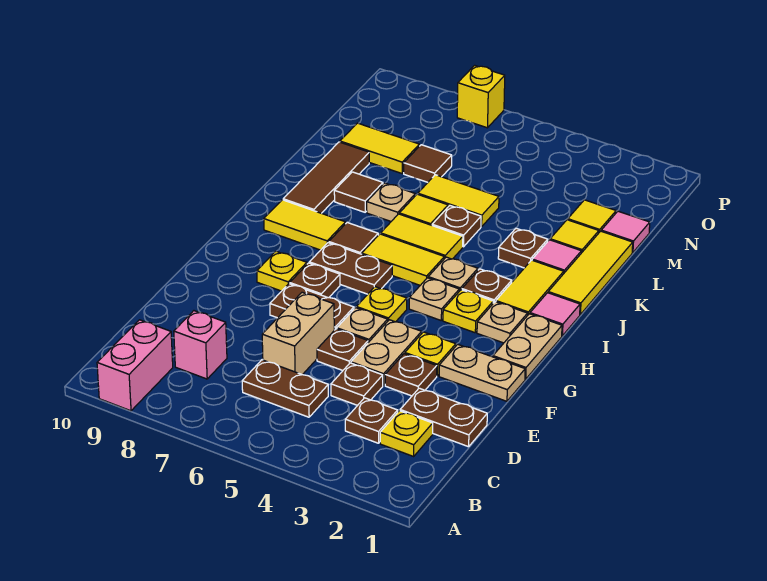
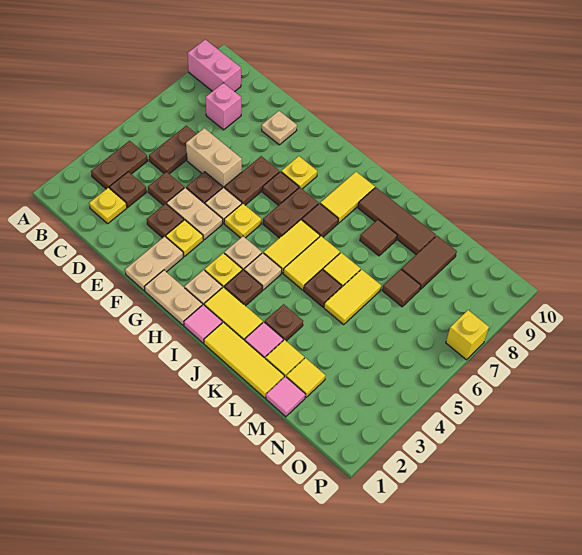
brown plate D1:D2 level 1 -> brown plate B3:B4 level 1
tan plate K7 level 1 -> tan plate E9 level 1
yellow tile M8:M9 level 1 -> brown tile M8:M9 level 1

